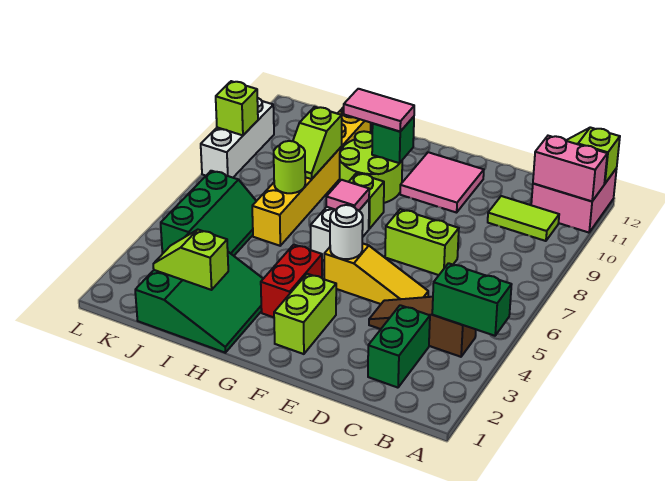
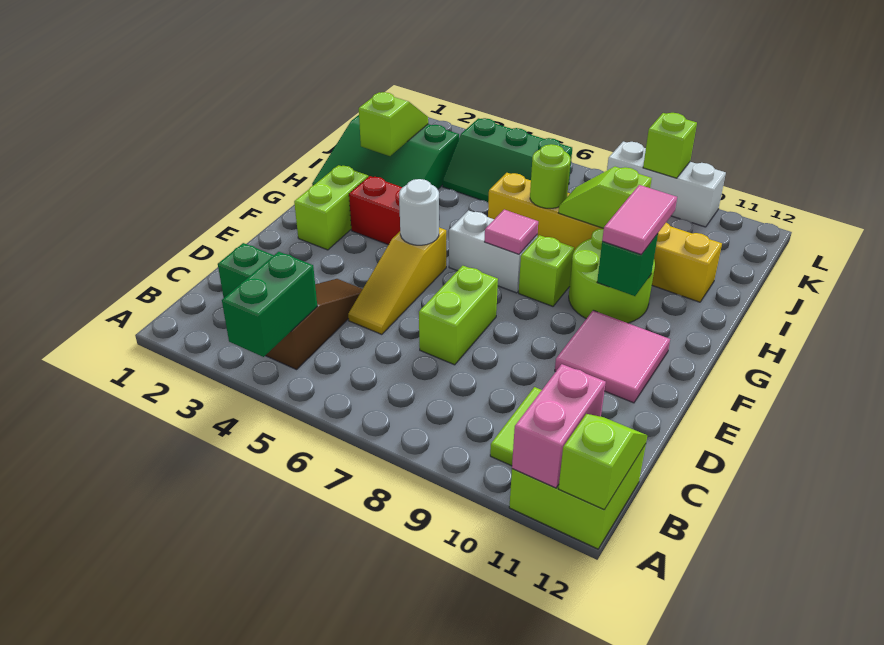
pink brick A11:B12 level 1 -> lime brick A11:B12 level 1
lime brick F2:F3 level 1 -> lime brick F2:G2 level 1

